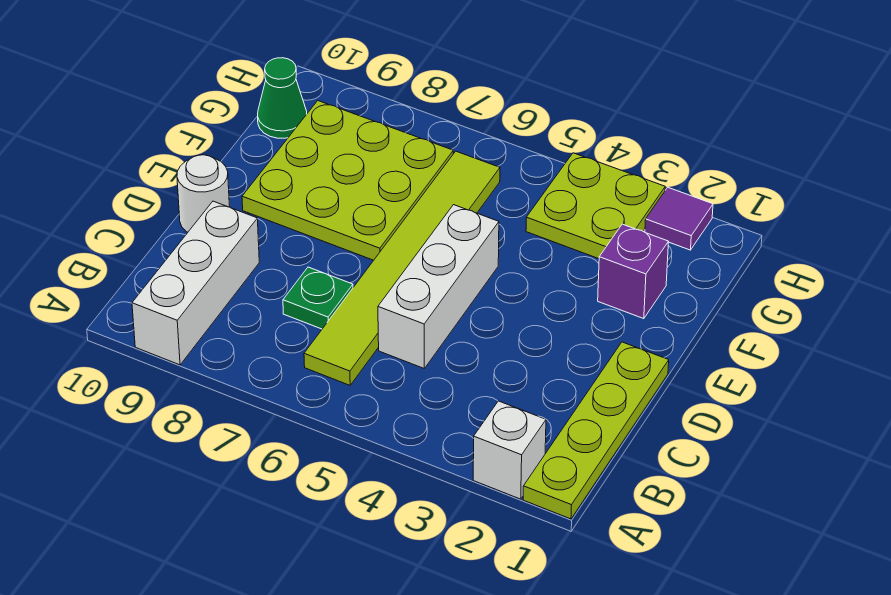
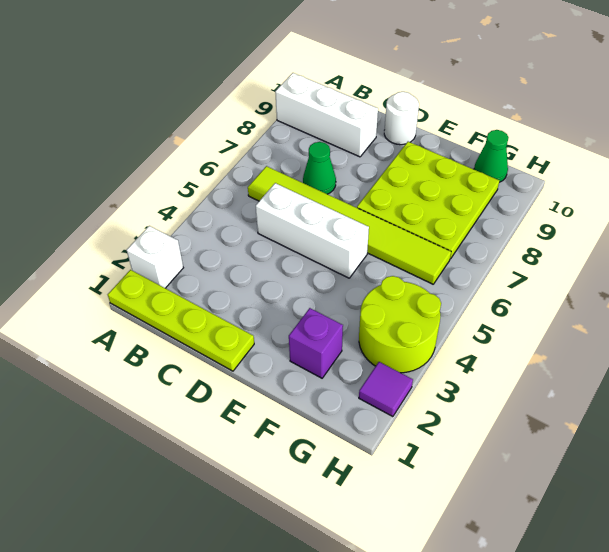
green plate C7 level 1 -> green cone C7 level 1
lime plate G3:H4 level 1 -> lime round brick G3:H4 level 1

